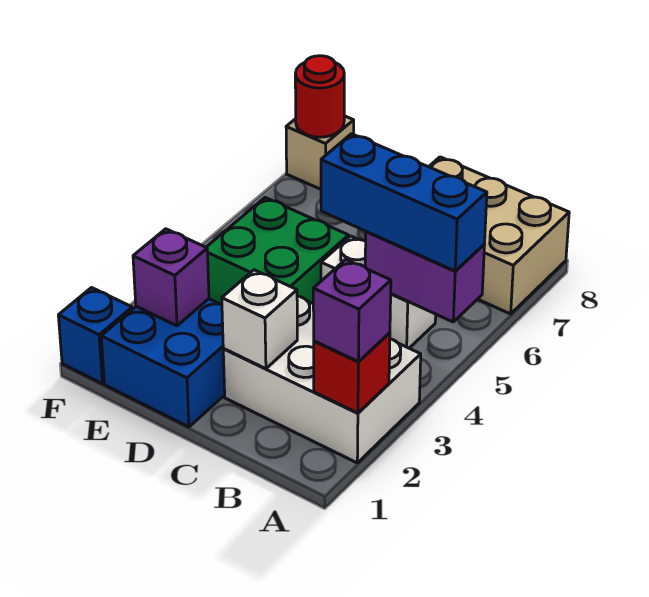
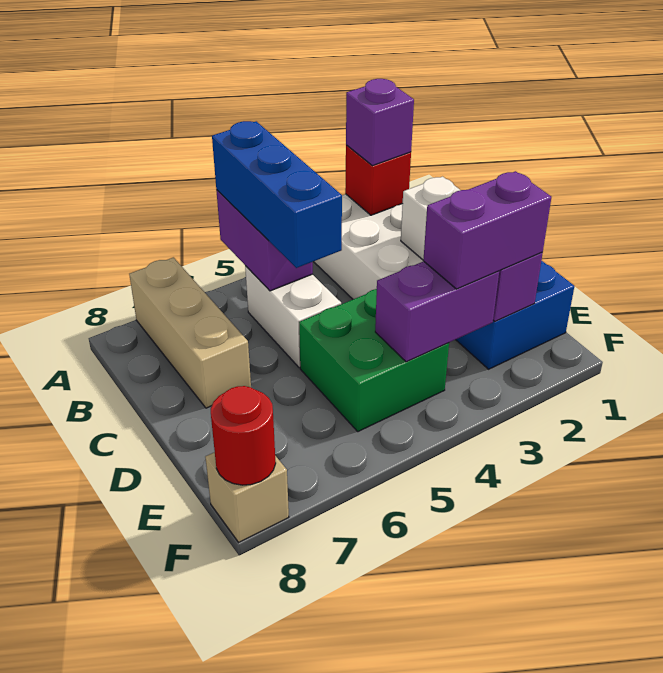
tan brick A7:C8 level 1 -> tan brick A7:C7 level 1
none -> purple brick E2:E3 level 3
none -> purple brick E3:E4 level 2
blue brick F1 level 1 -> none

